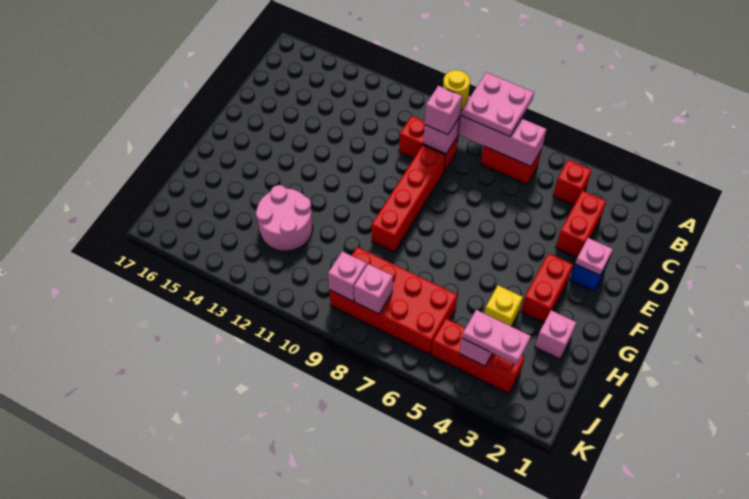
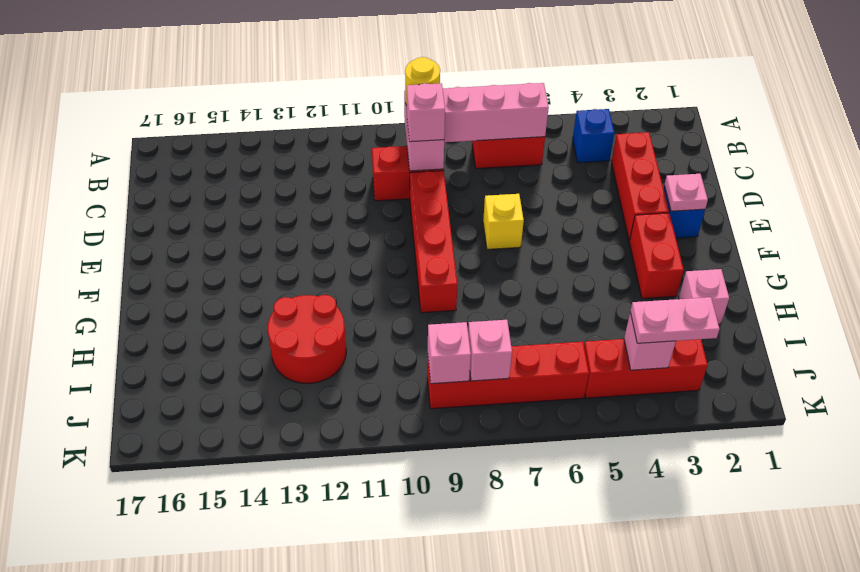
pink plate A7:B8 level 3 -> none
red brick B4 level 1 -> blue brick B4 level 1
red brick C3:D3 level 1 -> red brick C3:E3 level 1
yellow brick H4 level 1 -> yellow brick E7 level 1
pink round brick H12:I13 level 1 -> red round brick H12:I13 level 1
red brick I6:J9 level 1 -> red brick J6:J9 level 1

